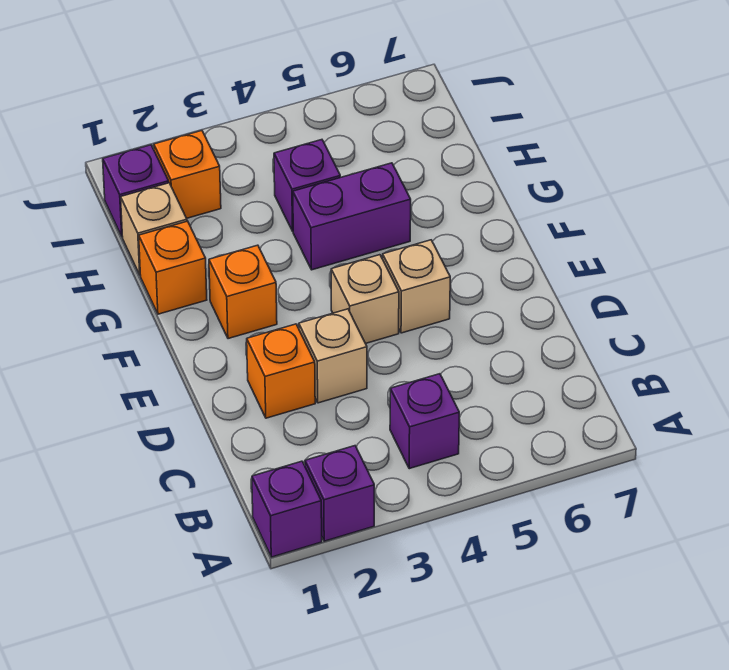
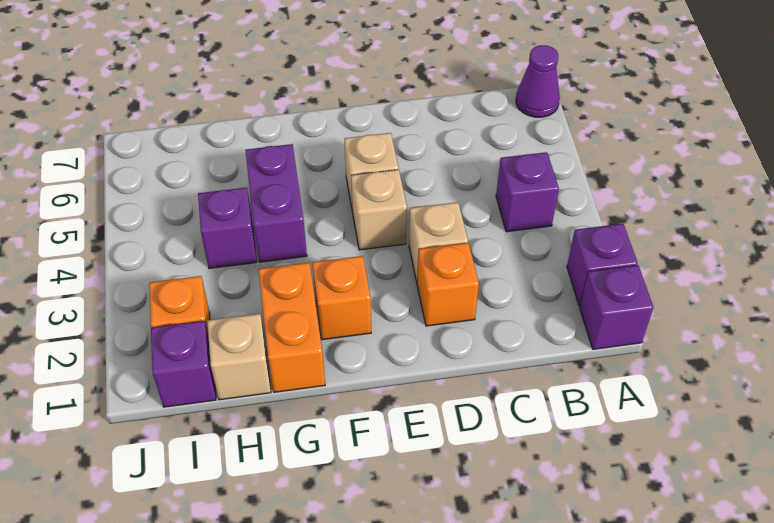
none -> purple cone A7 level 1
orange brick G1 level 1 -> orange brick G1:G2 level 1

